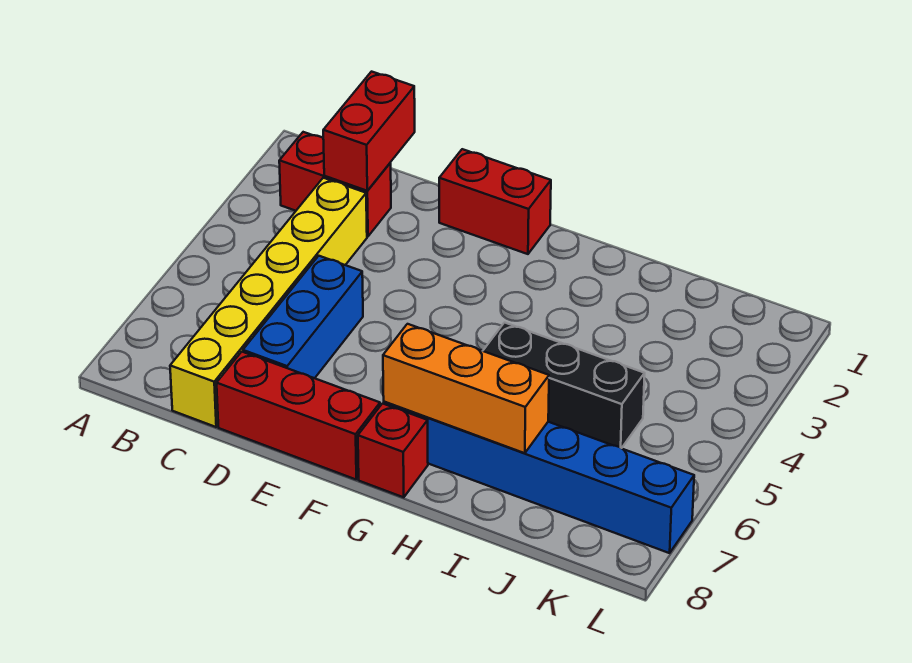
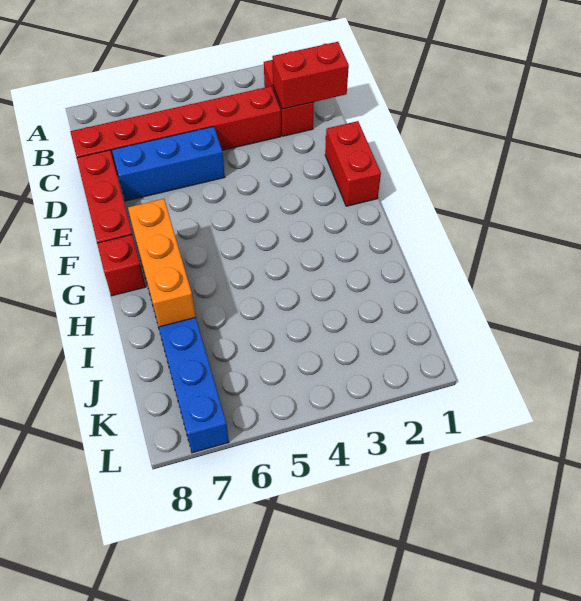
yellow brick C3:C8 level 1 -> red brick C3:C8 level 1
black brick H5:J5 level 1 -> none

